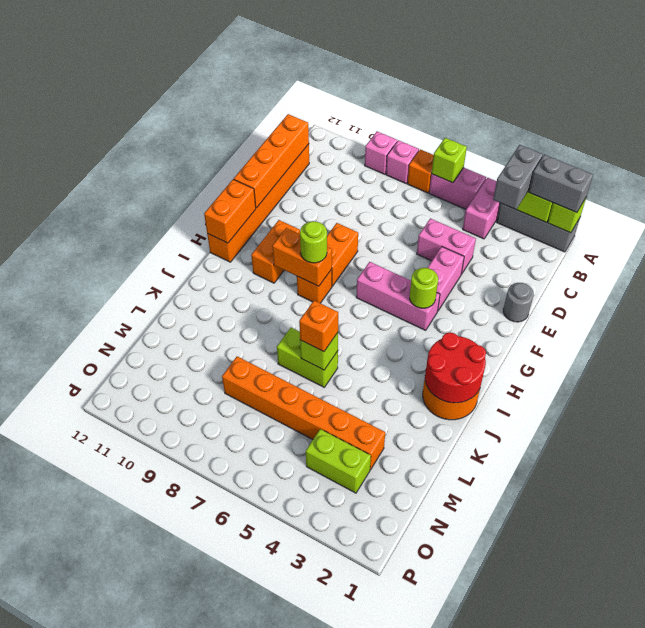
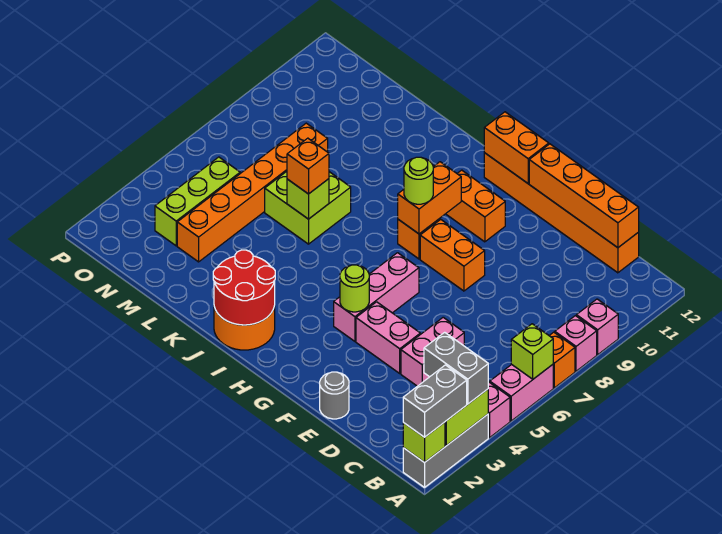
lime brick K6:K7 level 1 -> lime brick K6:L7 level 1
lime brick N3:N4 level 1 -> lime brick N3:N5 level 1

